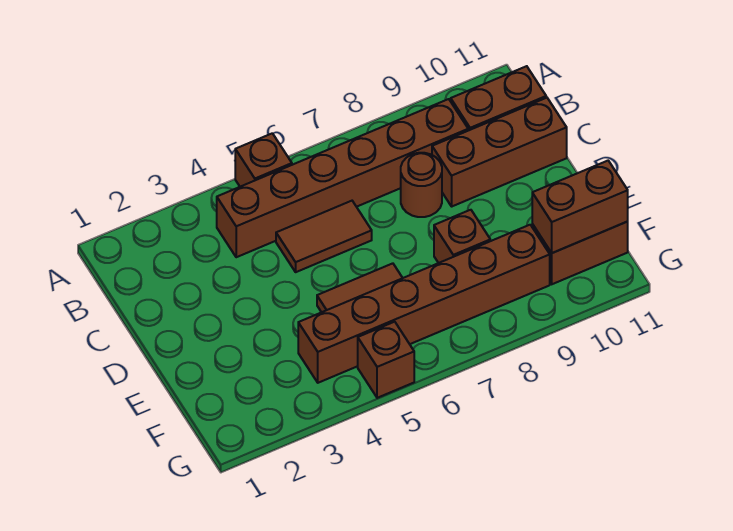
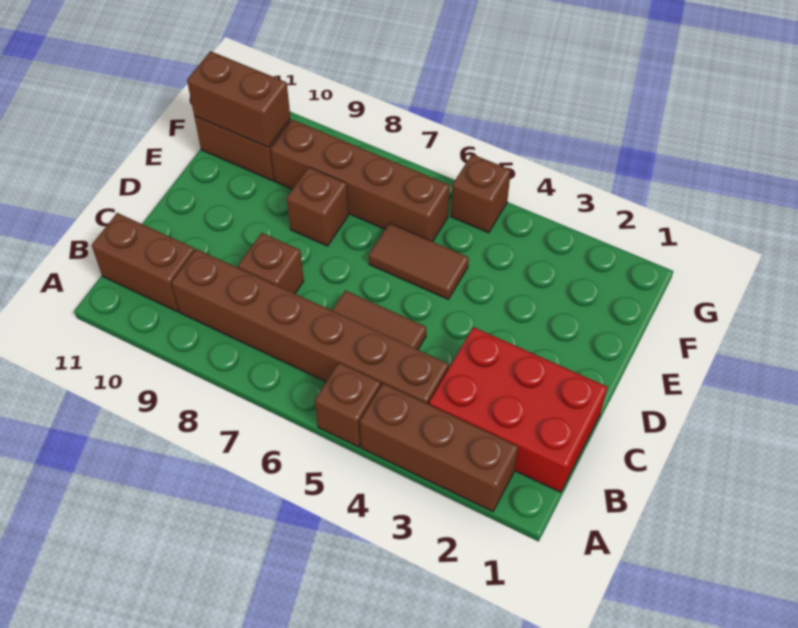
none -> red brick B1:C3 level 1
brown round brick C8 level 1 -> brown brick C8 level 1
brown brick C9:C11 level 1 -> brown brick A2:A4 level 1
brown brick F4:F9 level 1 -> brown brick F6:F9 level 1

